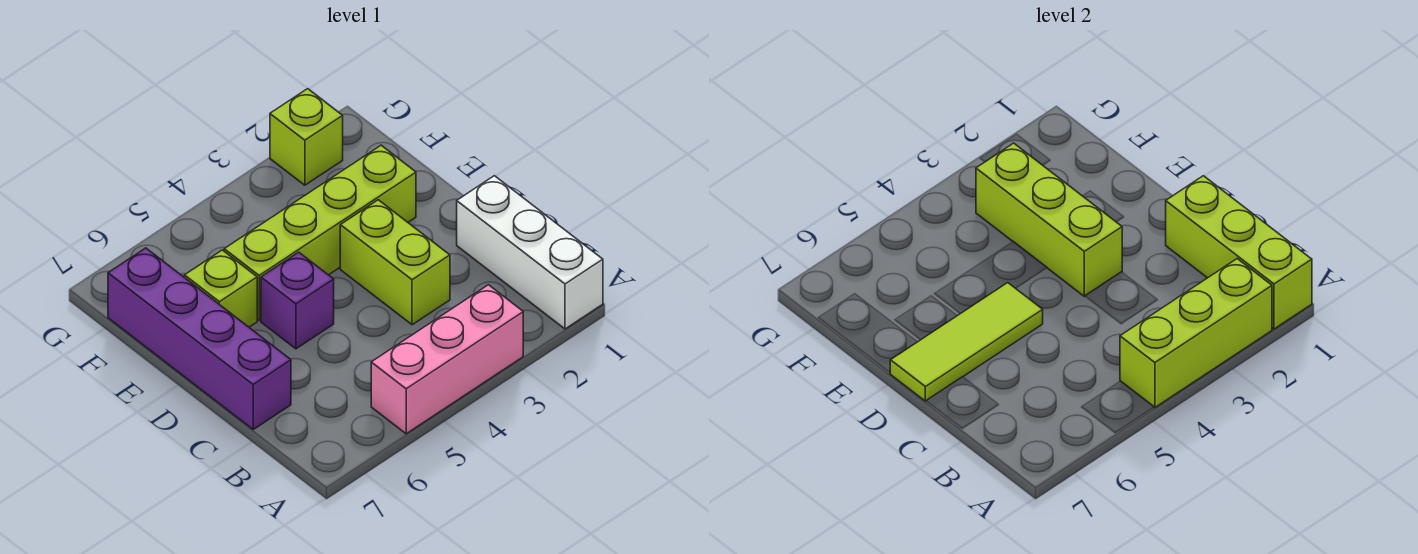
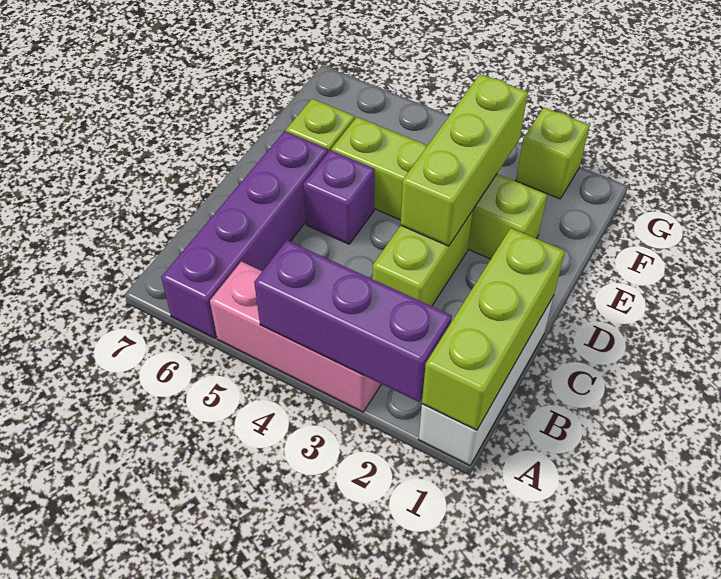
lime brick A2:A4 level 2 -> purple brick A2:A4 level 2
purple brick C7:F7 level 1 -> purple brick A6:D6 level 1
lime tile D5:D7 level 2 -> none

